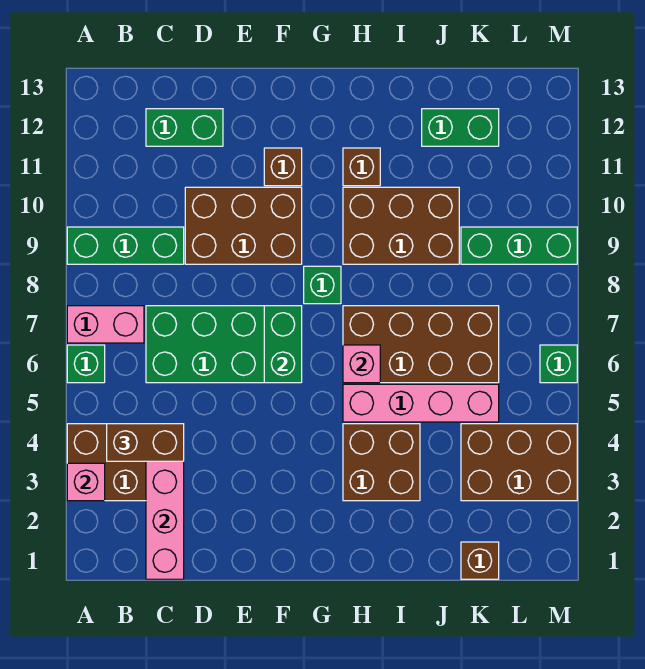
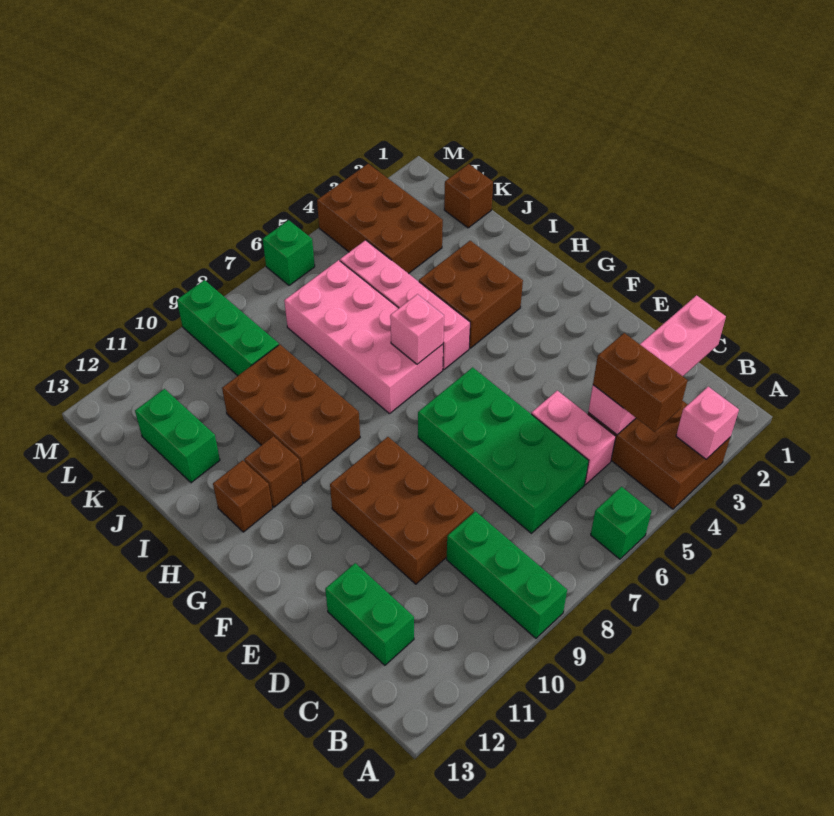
pink brick A7:B7 level 1 -> pink brick C5:D5 level 1
green brick F6:F7 level 2 -> none
brown brick F11 level 1 -> brown brick H12 level 1
green brick G8 level 1 -> none
brown brick H6:K7 level 1 -> pink brick H6:K7 level 1

